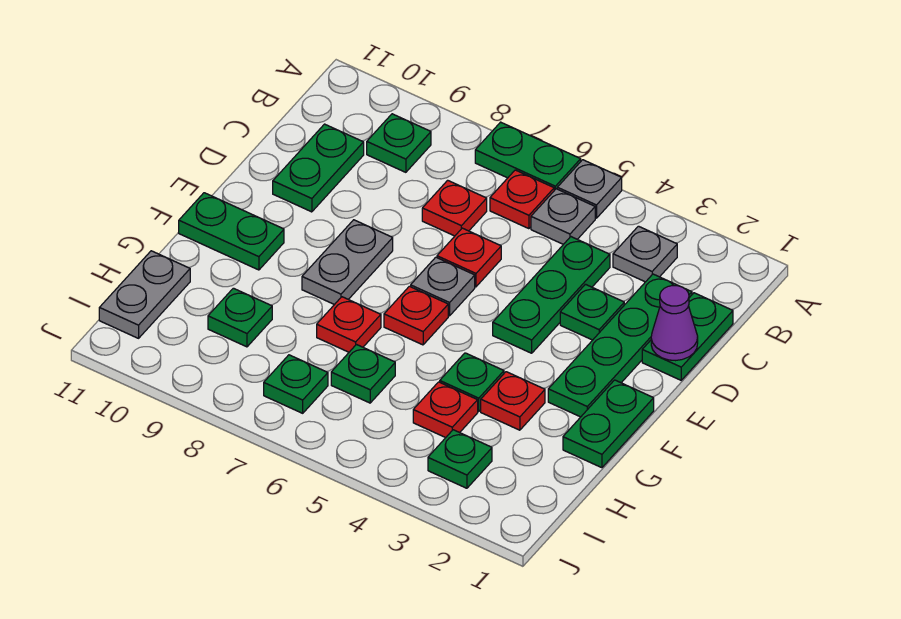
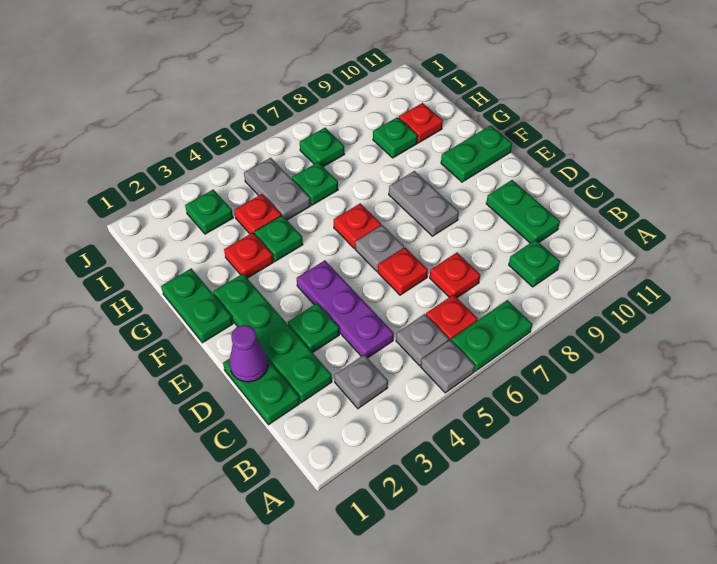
green plate C4:E4 level 1 -> purple plate C4:E4 level 1
red plate G7 level 1 -> red plate H10 level 1
grey plate H11:I11 level 1 -> grey plate H5:I5 level 1

